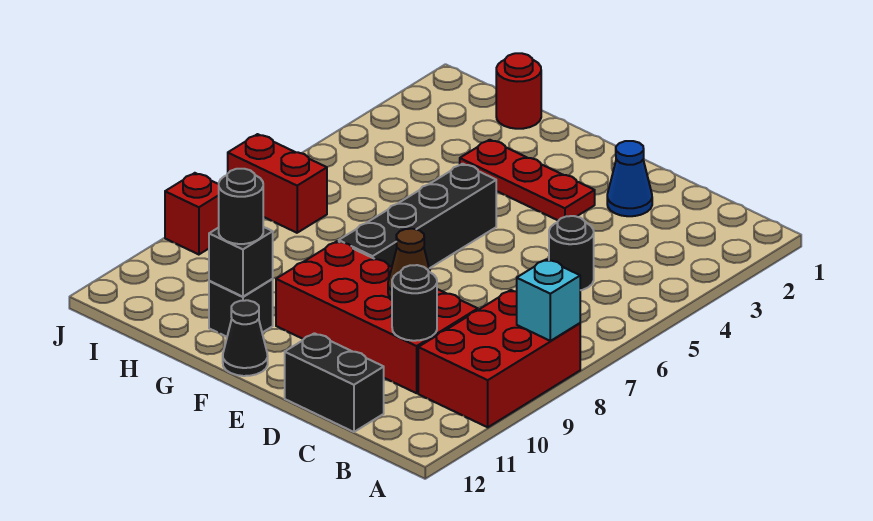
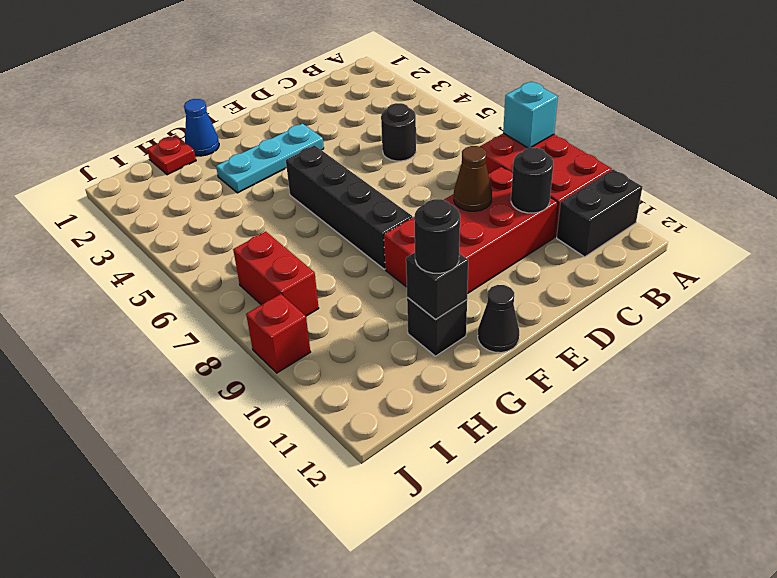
black brick C12:D12 level 1 -> black brick A11:B11 level 1
blue cone D2 level 1 -> blue cone G1 level 1
red plate E3:G3 level 1 -> cyan plate E3:G3 level 1
red round brick H1 level 1 -> red plate H1 level 1
red brick I7:J7 level 1 -> red brick I7:I8 level 1

